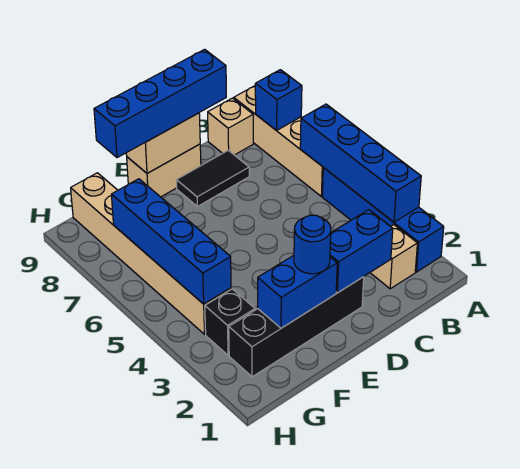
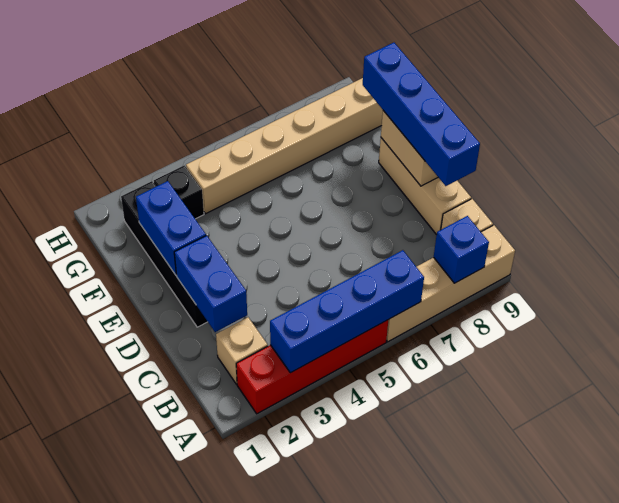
blue brick A2:A5 level 1 -> red brick A2:A5 level 1
black tile C8:D8 level 1 -> none
tan brick D9:E9 level 1 -> tan brick C9:E9 level 1
blue round brick E2 level 3 -> none
blue brick G4:G7 level 2 -> none

